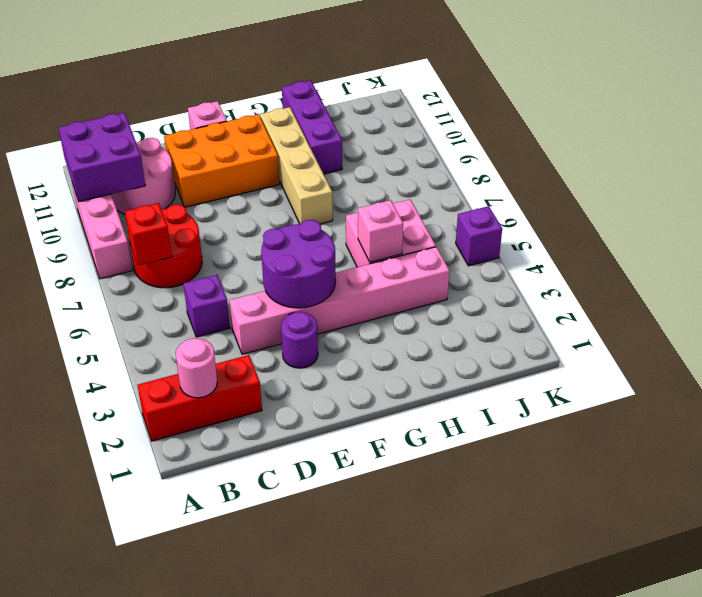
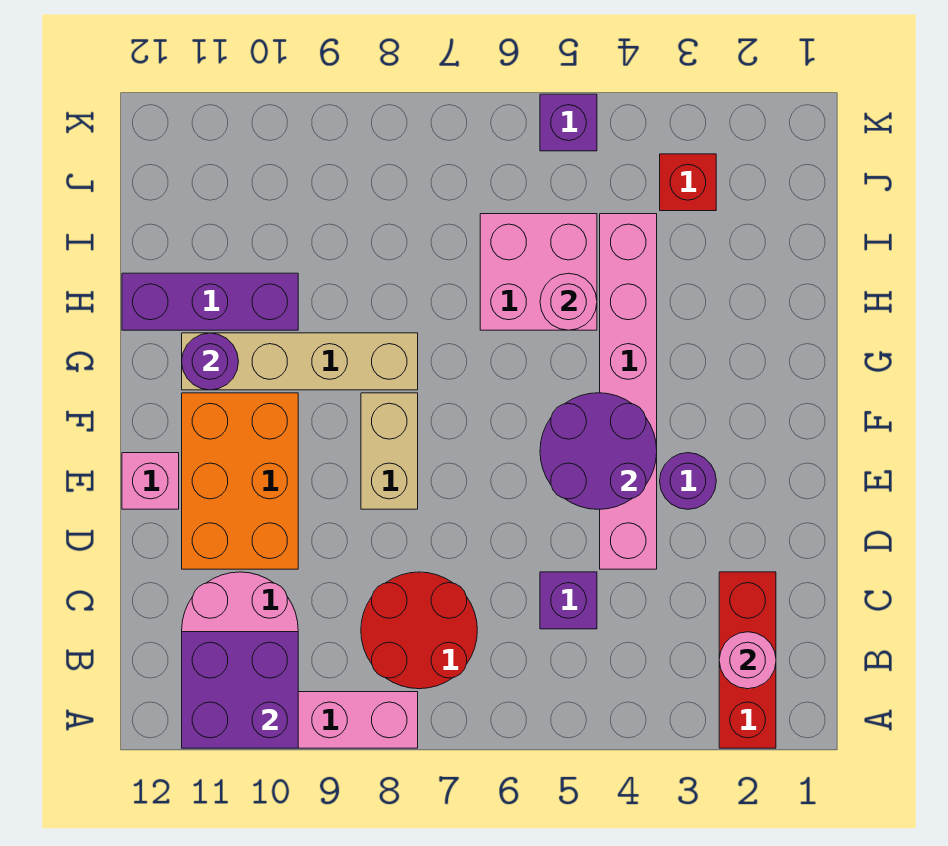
red brick B7 level 2 -> red brick J3 level 1
none -> tan brick E8:F8 level 1
none -> purple round brick G11 level 2
pink brick H5 level 2 -> pink round brick H5 level 2

